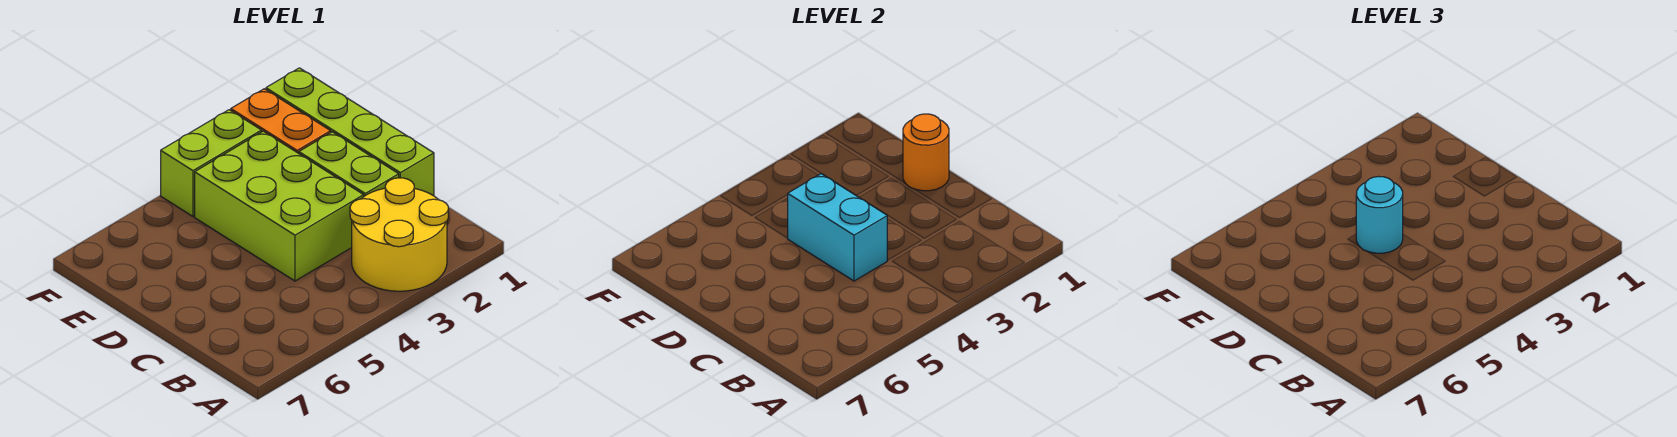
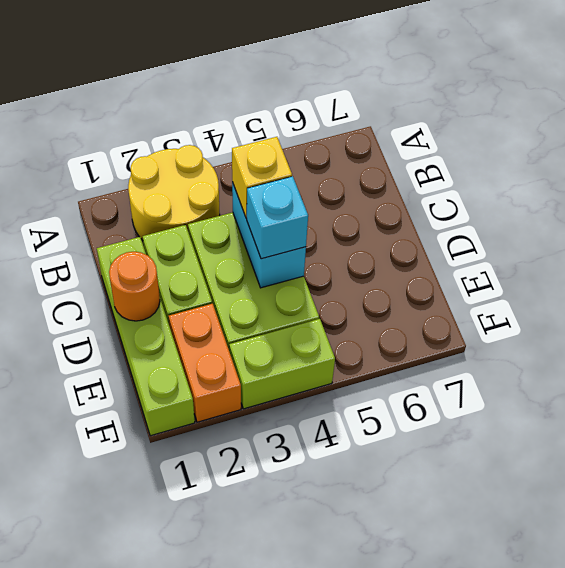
none -> yellow brick C4 level 3
cyan round brick D4 level 3 -> cyan brick D4 level 3

